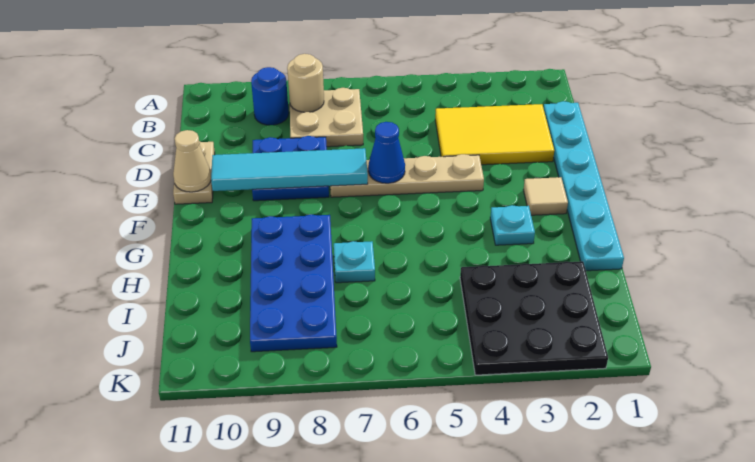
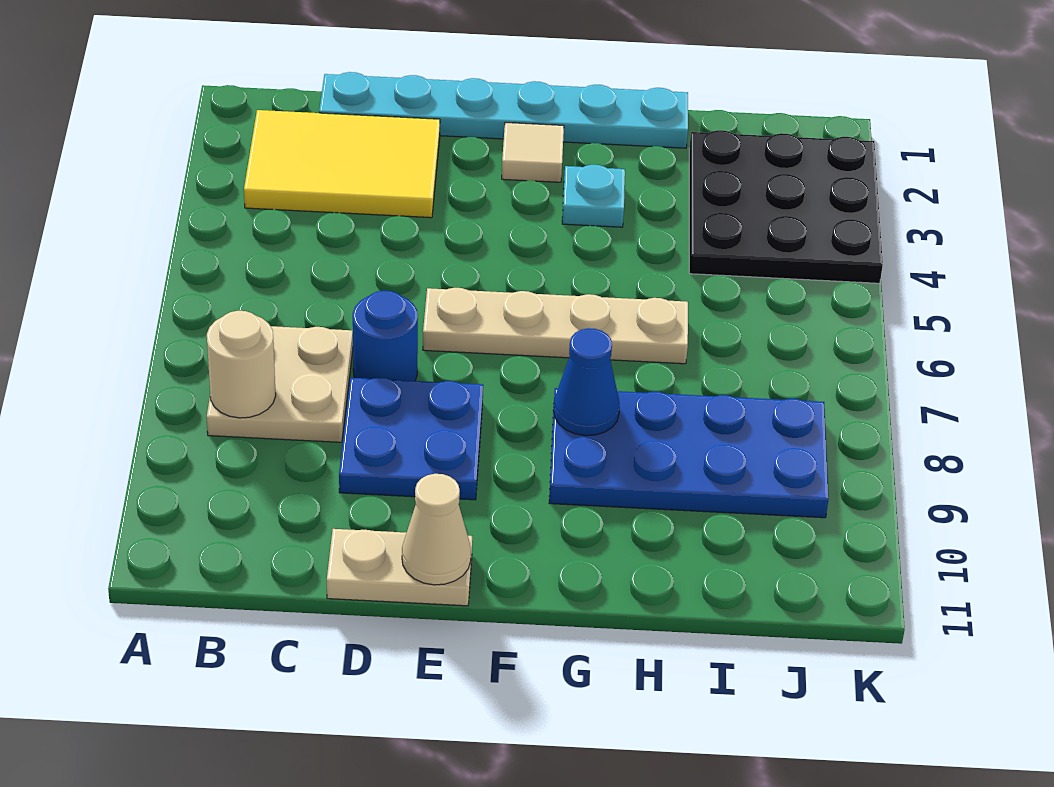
blue round brick B9 level 1 -> blue round brick D7 level 1
yellow tile C2:D4 level 1 -> yellow tile B2:D3 level 1
tan plate E4:E7 level 1 -> tan plate E6:H6 level 1
blue cone E6 level 2 -> blue cone G8 level 2
cyan tile E7:E10 level 2 -> none
cyan plate H7 level 1 -> none

